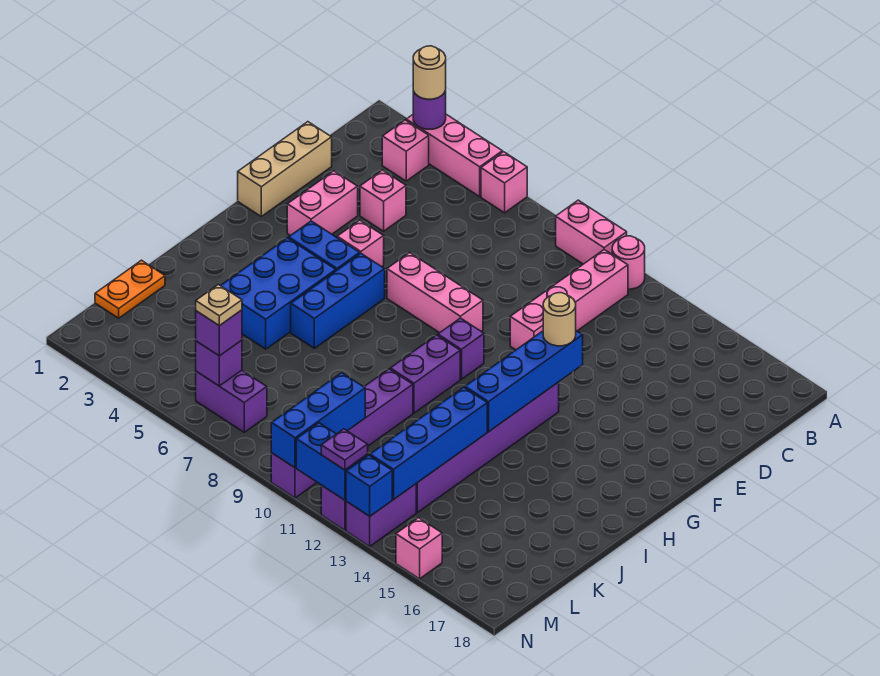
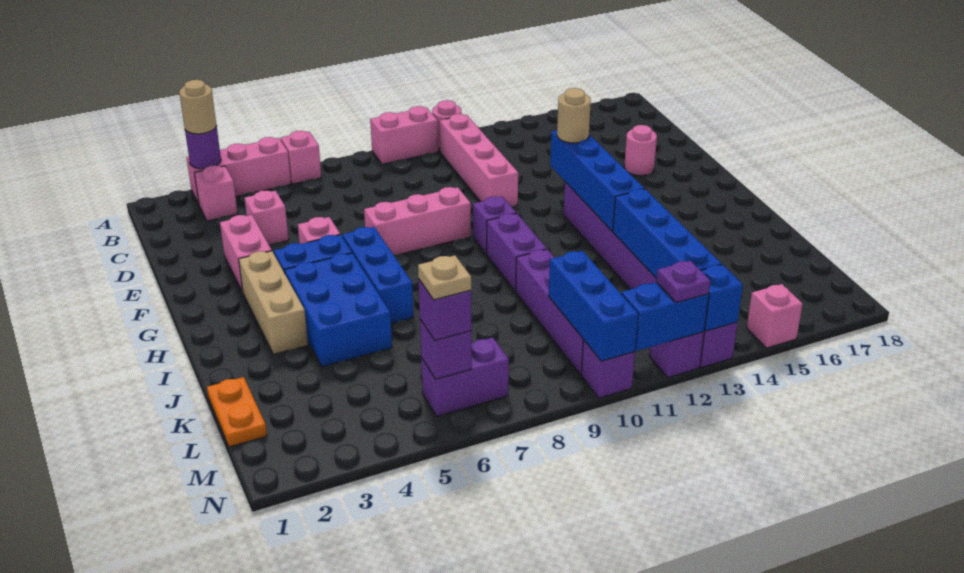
tan brick D1:F1 level 1 -> tan brick G3:I3 level 1
none -> pink round brick E16 level 1

